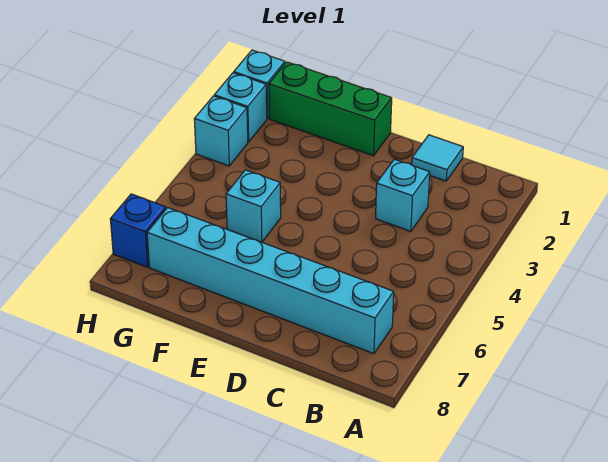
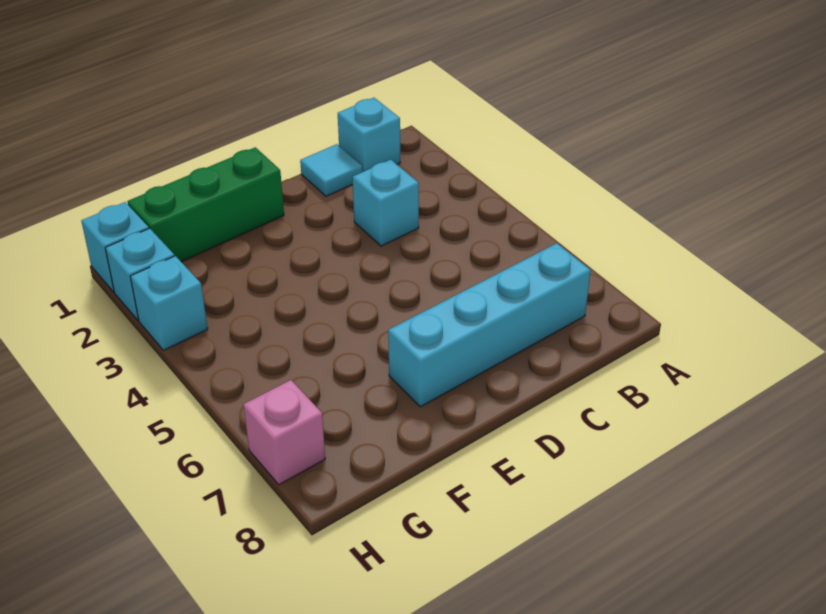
cyan brick B7:G7 level 1 -> cyan brick B7:E7 level 1
cyan brick F5 level 1 -> cyan brick B1 level 1
blue brick H7 level 1 -> pink brick H7 level 1

